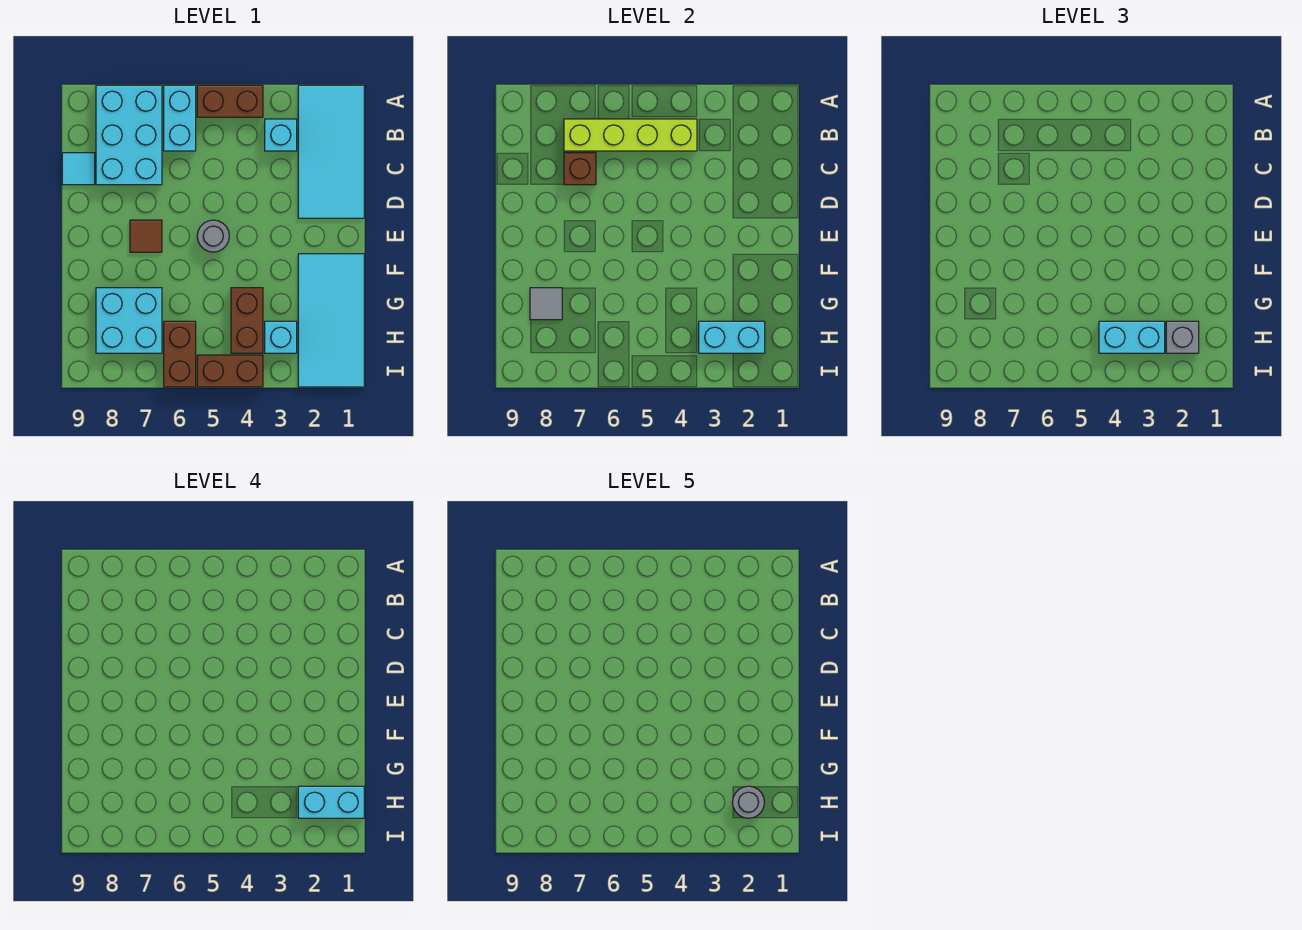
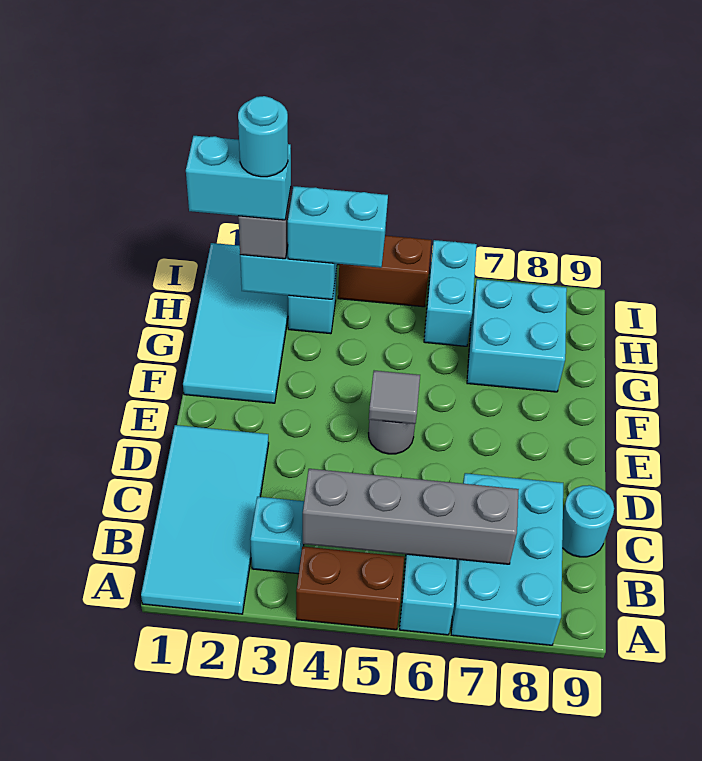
lime brick B4:B7 level 2 -> grey brick B4:B7 level 2
brown brick C7 level 2 -> none
cyan tile C9 level 1 -> cyan round brick C9 level 1
brown tile E7 level 1 -> none
brown brick G4:H4 level 1 -> none
grey tile G8 level 2 -> grey tile E5 level 2
grey round brick H2 level 5 -> cyan round brick H2 level 5
brown brick H6:I6 level 1 -> cyan brick H6:I6 level 1

